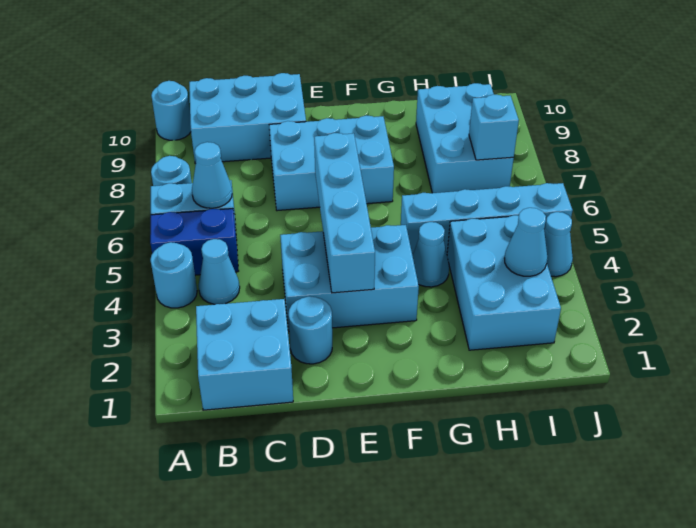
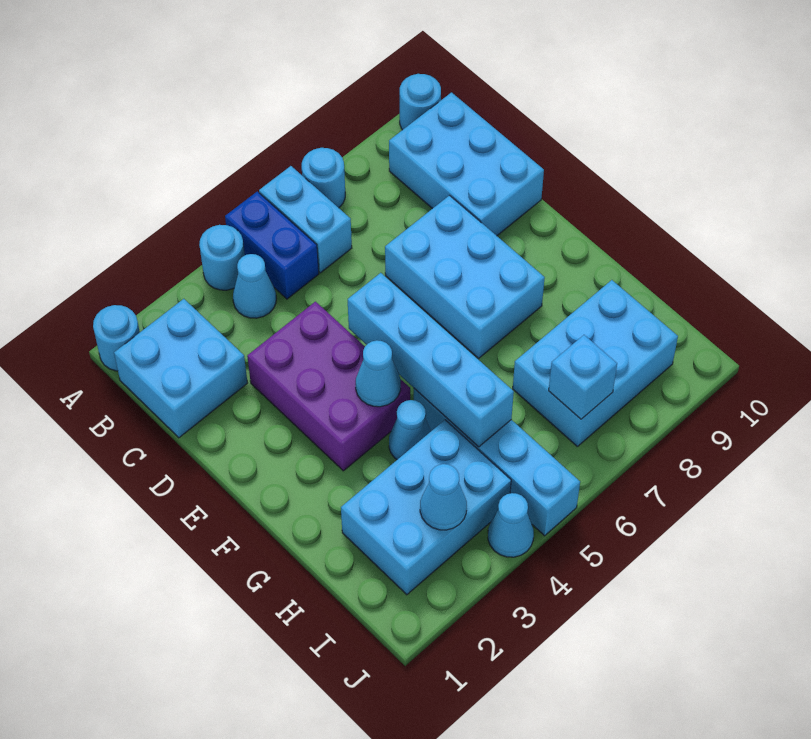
cyan cone B6 level 2 -> cyan cone F4 level 2
cyan round brick D2 level 1 -> cyan round brick A1 level 1
cyan brick D3:F4 level 1 -> purple brick D3:F4 level 1
cyan brick E3:E6 level 2 -> cyan brick E5:H5 level 2

